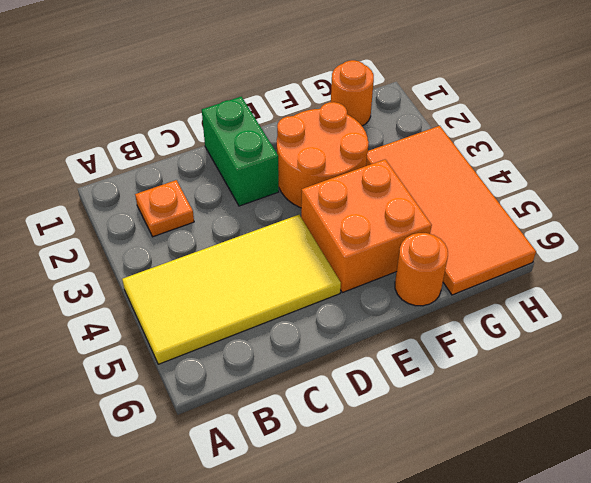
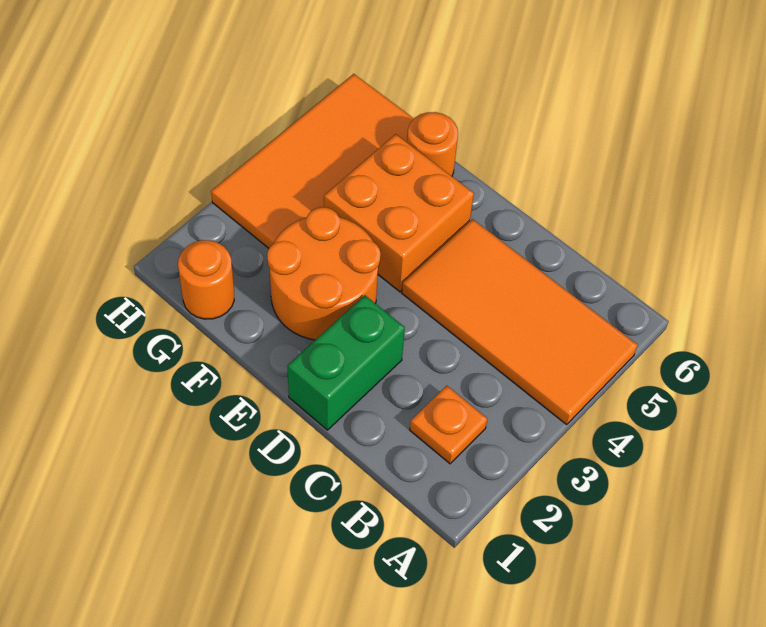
yellow tile A4:D5 level 1 -> orange tile A4:D5 level 1

